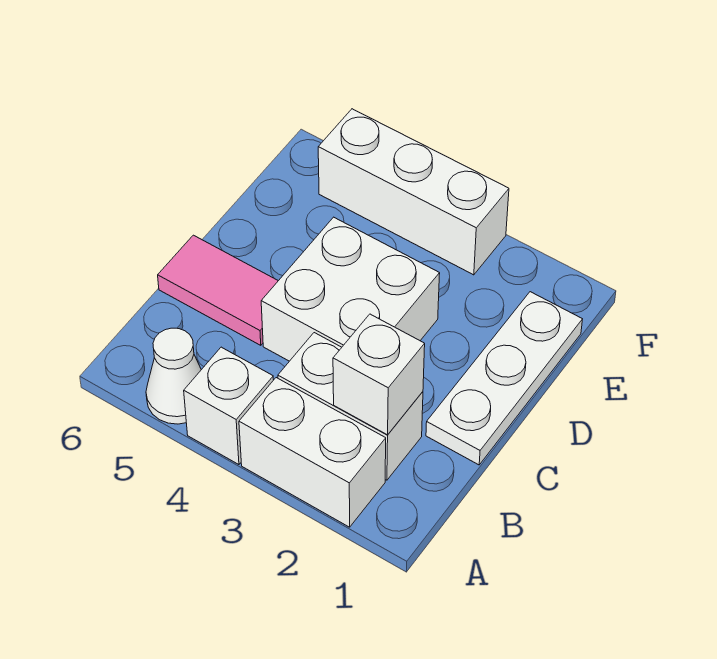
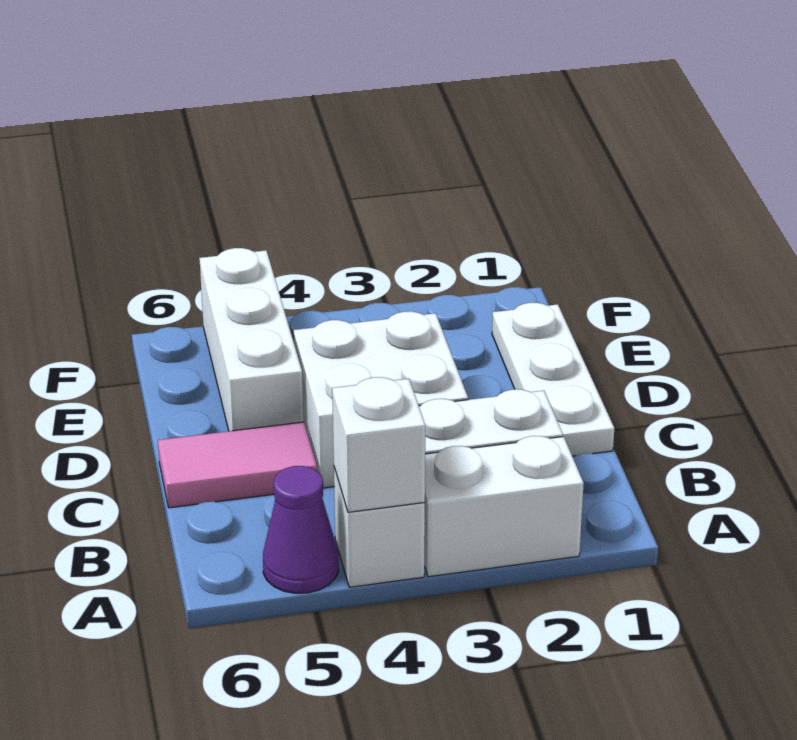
white cone A5 level 1 -> purple cone A5 level 1
white brick B2 level 2 -> white brick A4 level 2
white brick F3:F5 level 1 -> white brick D5:F5 level 1

